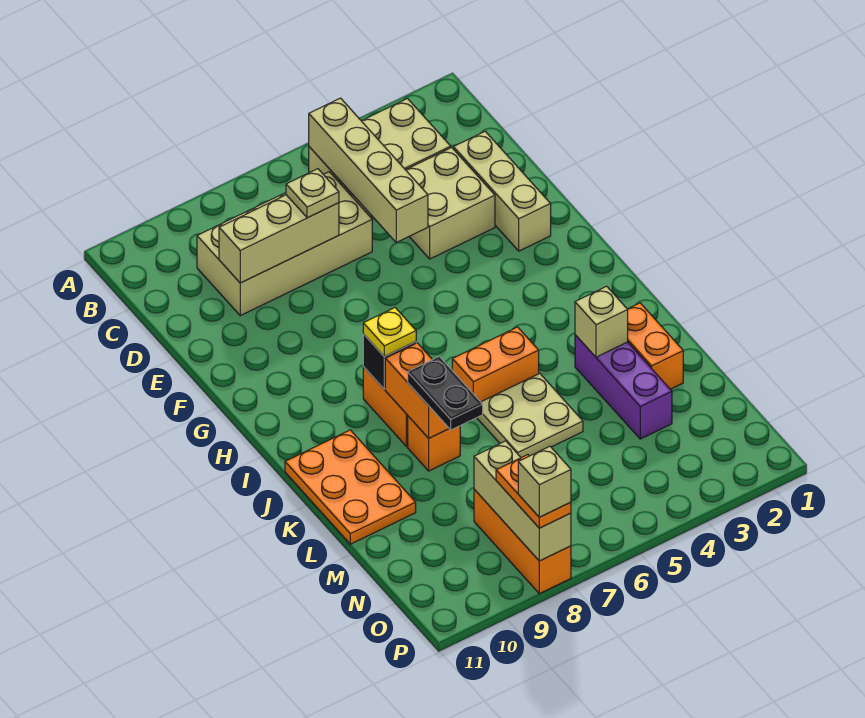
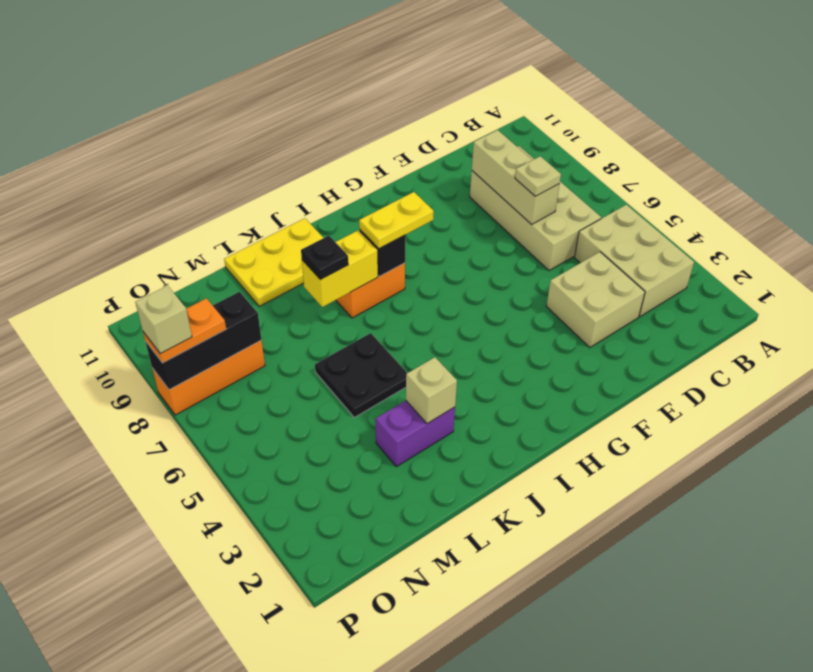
tan brick B5:E5 level 2 -> none
tan brick D2:F2 level 1 -> none
yellow plate I8 level 3 -> yellow plate H8:I8 level 3
orange brick J5:J6 level 1 -> none
orange brick J8:K8 level 2 -> yellow brick J8:K8 level 2
orange plate J10:L11 level 1 -> yellow plate J10:L11 level 1
orange brick K2:L2 level 1 -> none
purple brick K3:M3 level 1 -> purple brick K3:L3 level 1
tan plate K5:L6 level 1 -> black plate K5:L6 level 1
orange brick K8 level 1 -> none
black plate K8:L8 level 3 -> black plate K8 level 3
tan brick N8:P8 level 2 -> black brick N8:P8 level 2

